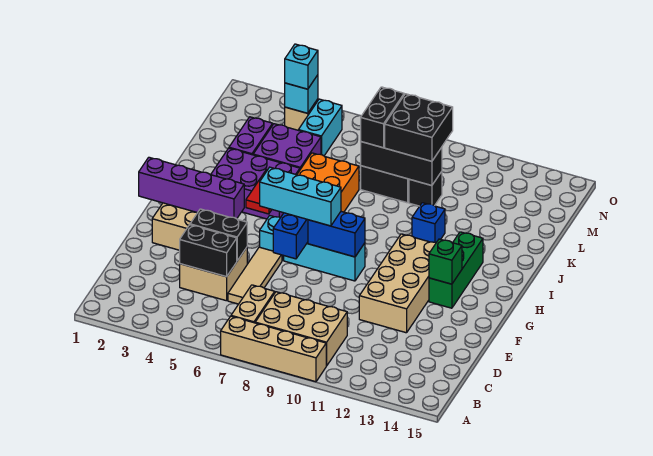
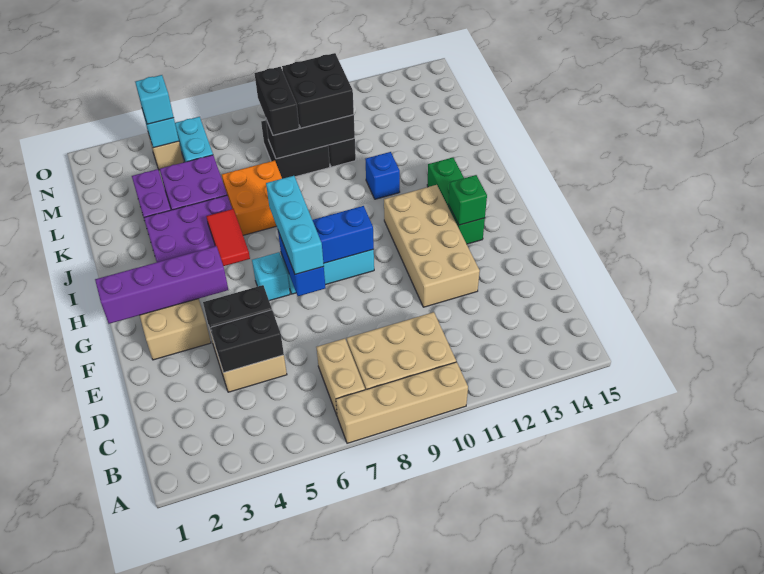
tan tile D6:F6 level 1 -> none
cyan brick G6:G8 level 3 -> cyan brick F7:H7 level 3

